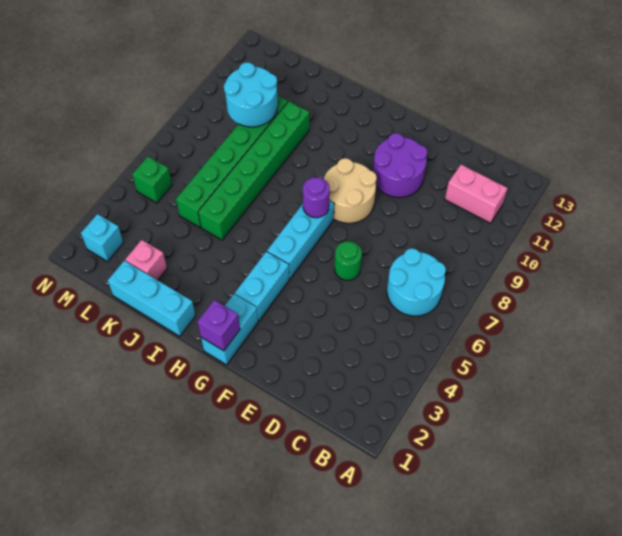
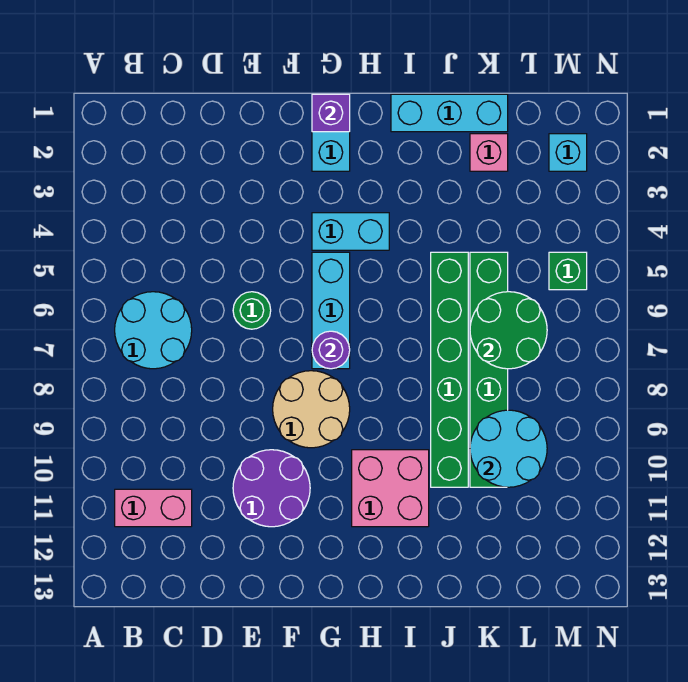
cyan brick G3:G4 level 1 -> cyan brick G4:H4 level 1
none -> pink brick H10:I11 level 1
none -> green round brick K6:L7 level 2

